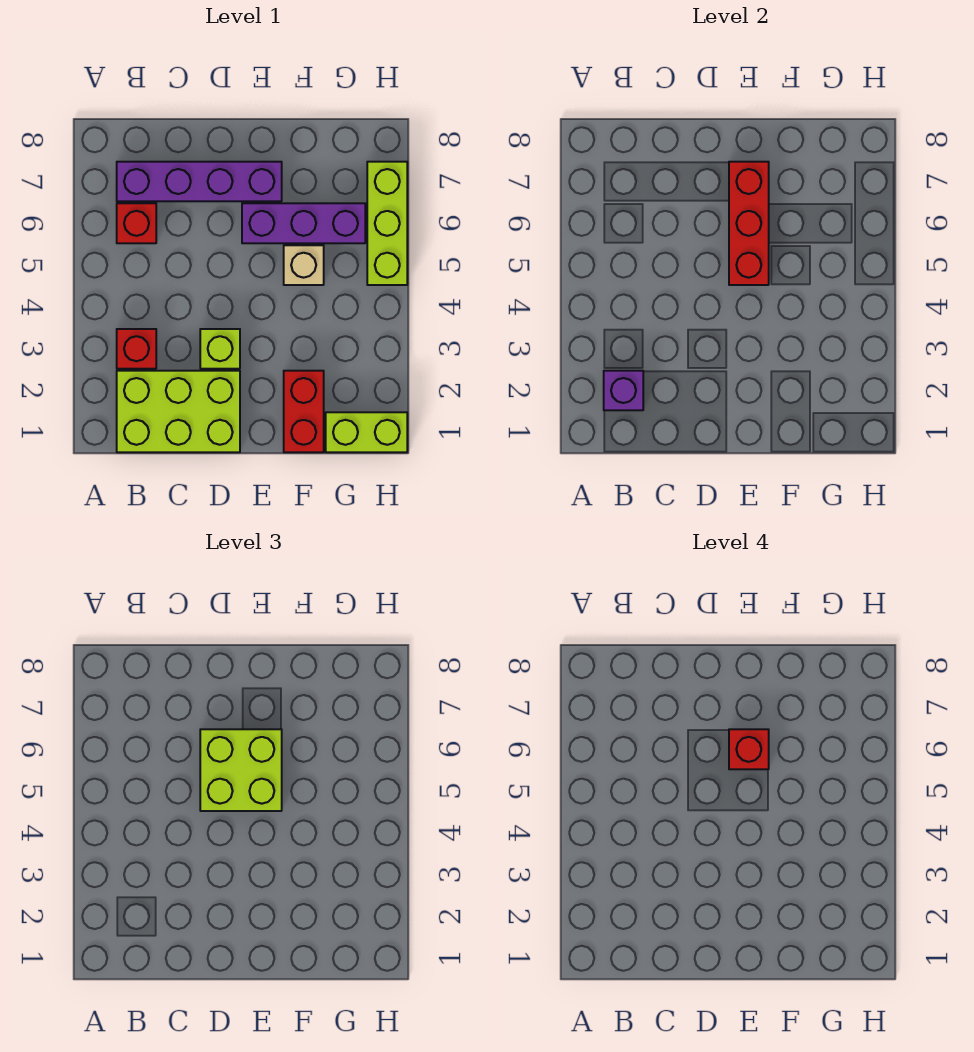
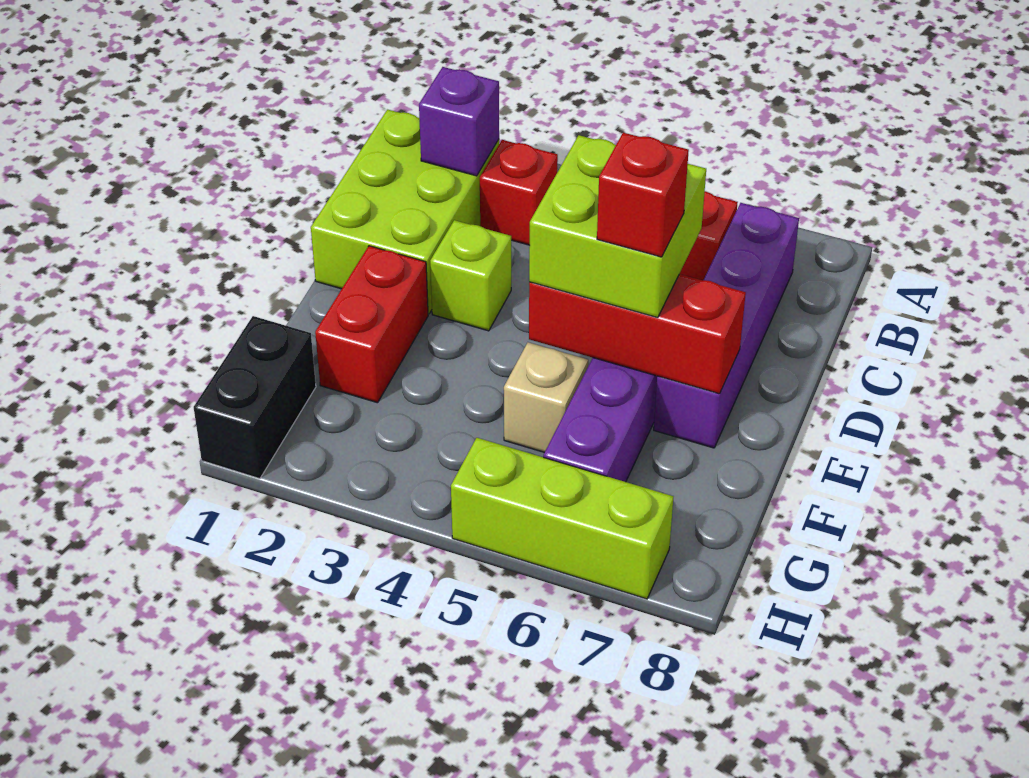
red brick F1:F2 level 1 -> red brick E2:F2 level 1
lime brick G1:H1 level 1 -> black brick G1:H1 level 1

